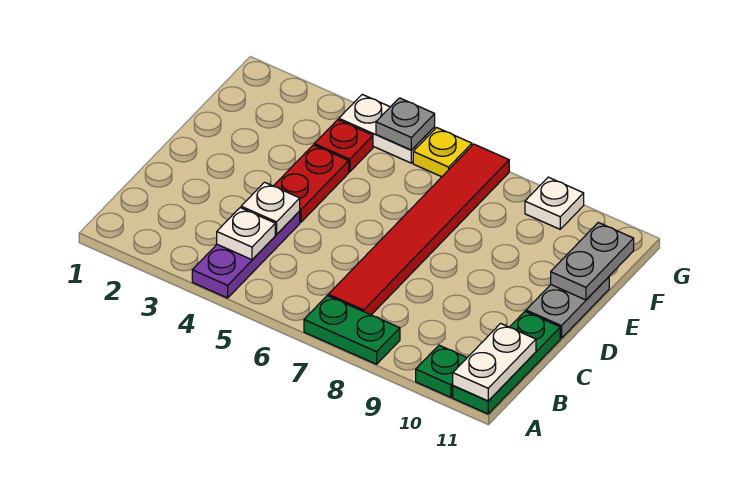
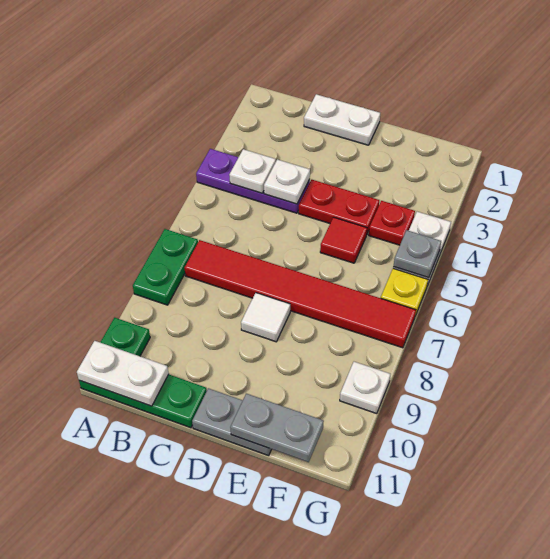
none -> white plate C1:D1 level 1
none -> white tile D8 level 1
none -> red tile E5 level 1

